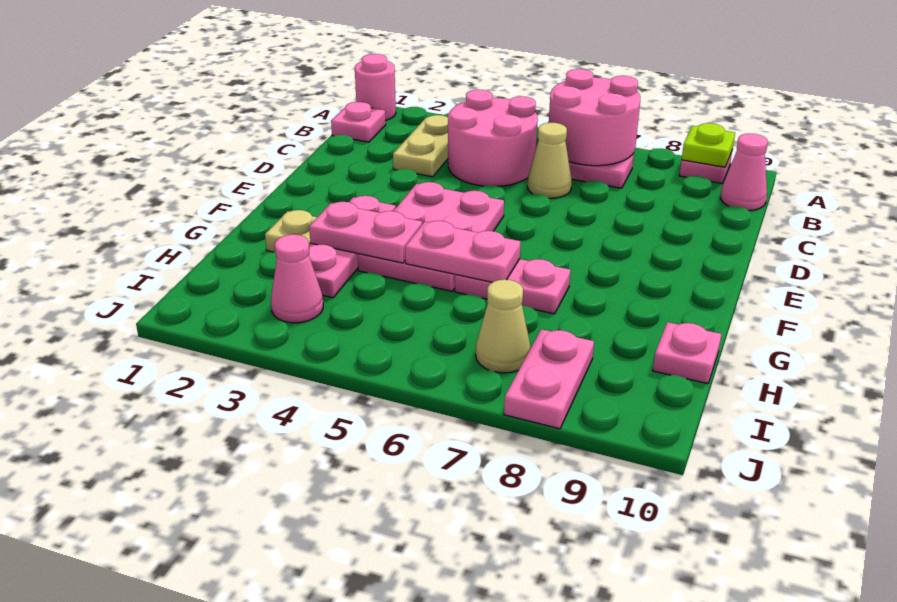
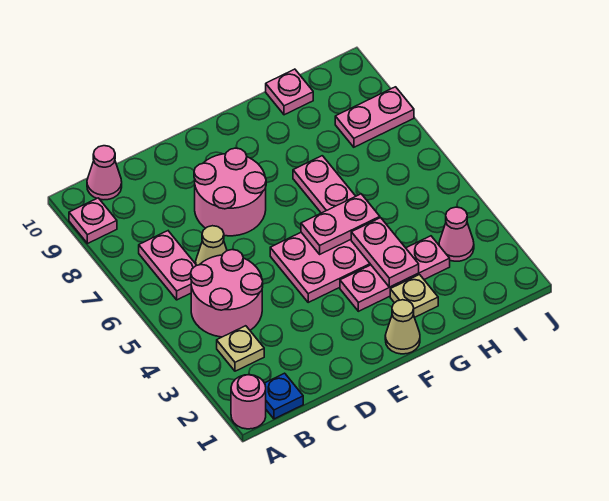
pink round brick A6:B7 level 2 -> pink round brick D7:E8 level 1
lime plate A9 level 2 -> none
pink plate B1 level 1 -> blue plate B1 level 1
tan plate B3:C3 level 1 -> tan plate B3 level 1
pink plate G5:G6 level 2 -> pink plate F5:G5 level 2
tan cone I7 level 1 -> tan cone F1 level 1

